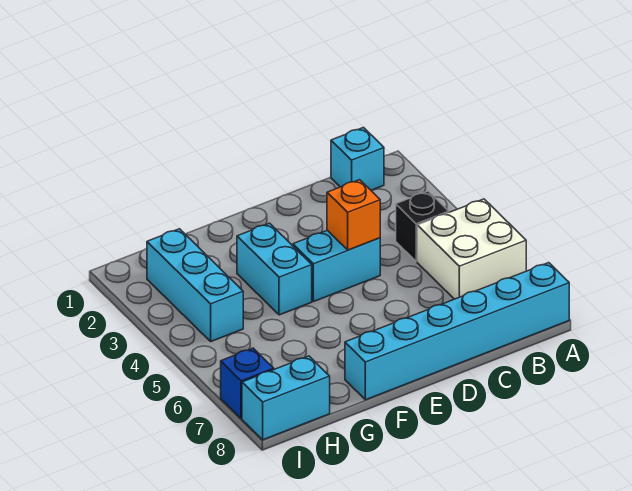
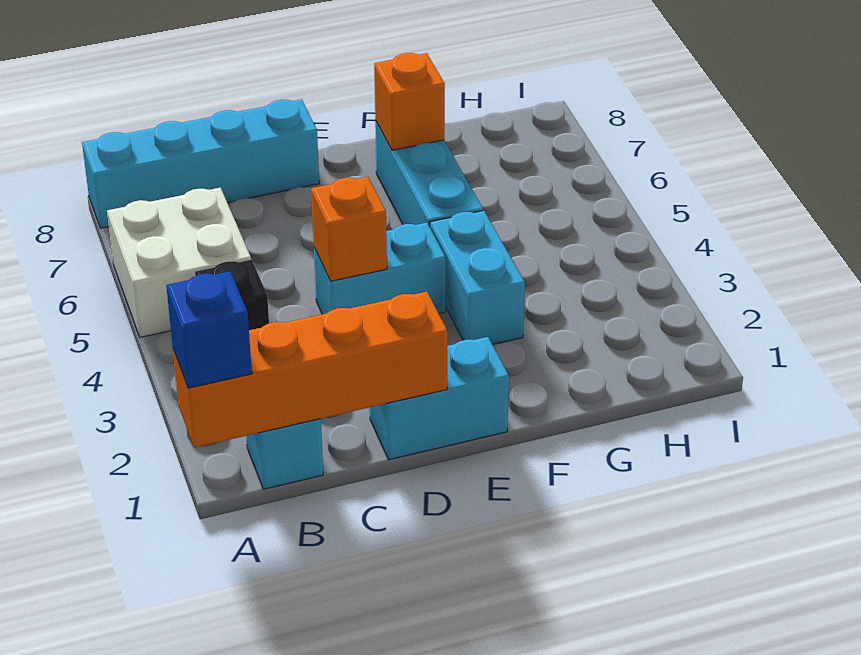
none -> orange brick A1:D1 level 2
cyan brick A8:F8 level 1 -> cyan brick A8:D8 level 1
none -> orange brick F7 level 2
cyan brick H2:H4 level 1 -> cyan brick F5:F7 level 1
cyan brick H8:I8 level 1 -> cyan brick D1:E1 level 1
blue brick I7 level 1 -> blue brick A1 level 3

